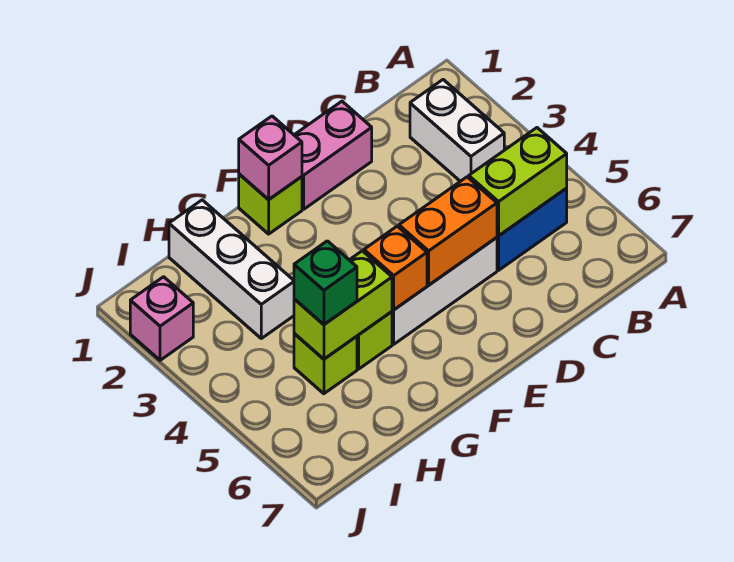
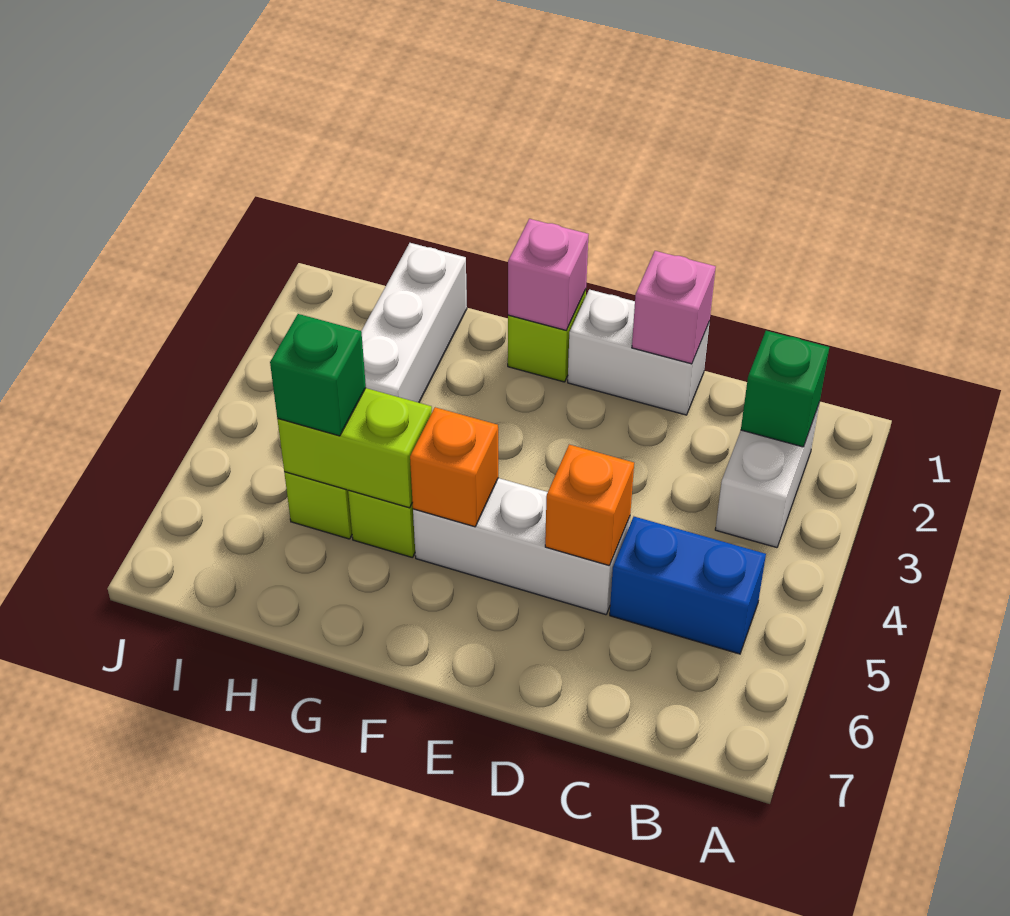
none -> green brick B2 level 2
lime brick B5:C5 level 2 -> none
pink brick D1:E1 level 1 -> white brick D1:E1 level 1
orange brick D5:E5 level 2 -> orange brick D5 level 2
pink brick J2 level 1 -> pink brick D1 level 2

